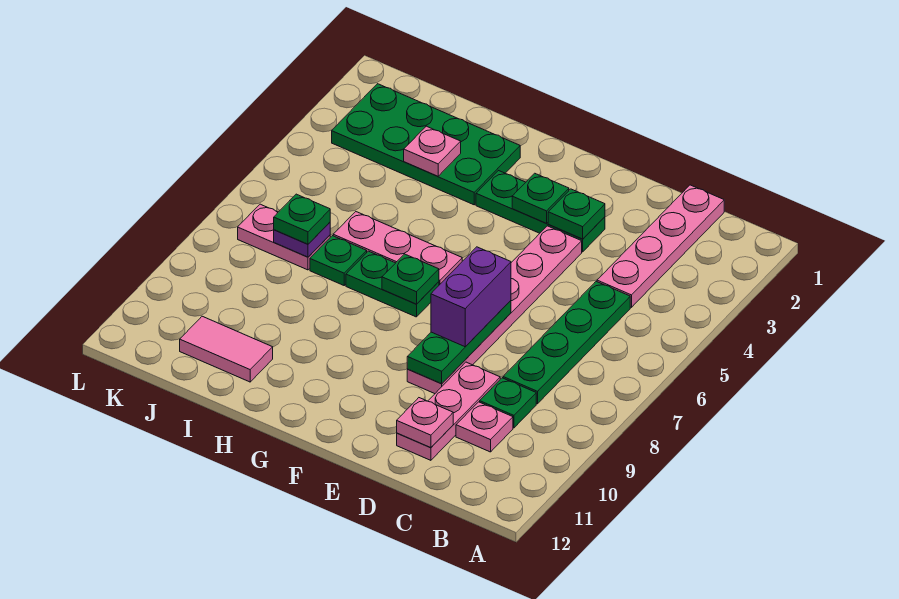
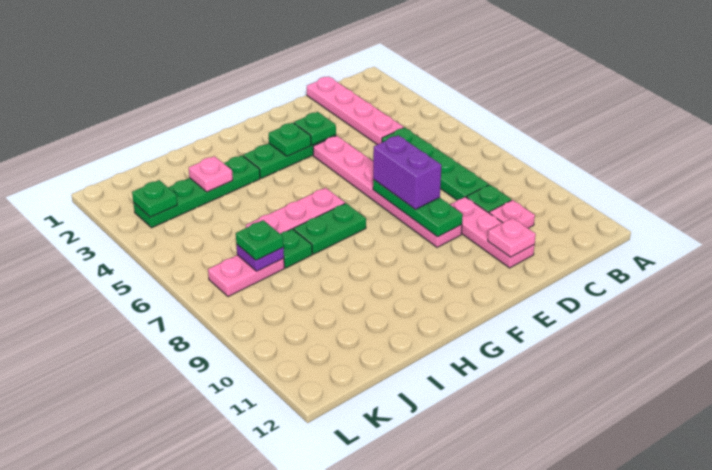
green plate G7 level 2 -> green plate K3 level 2
green plate H2:K3 level 1 -> green plate H3:K3 level 1
pink tile I11:J11 level 1 -> none

